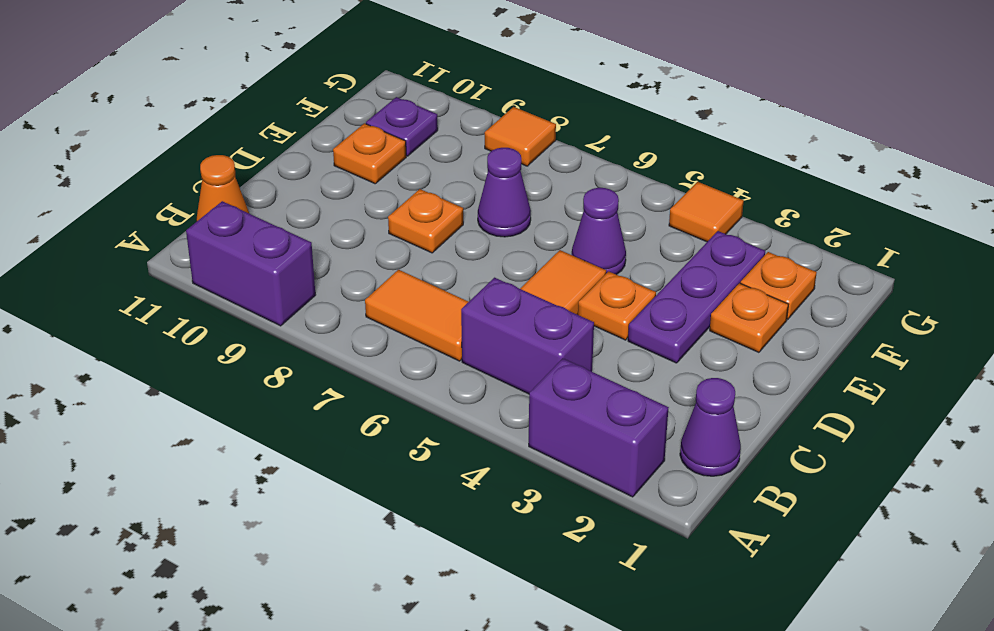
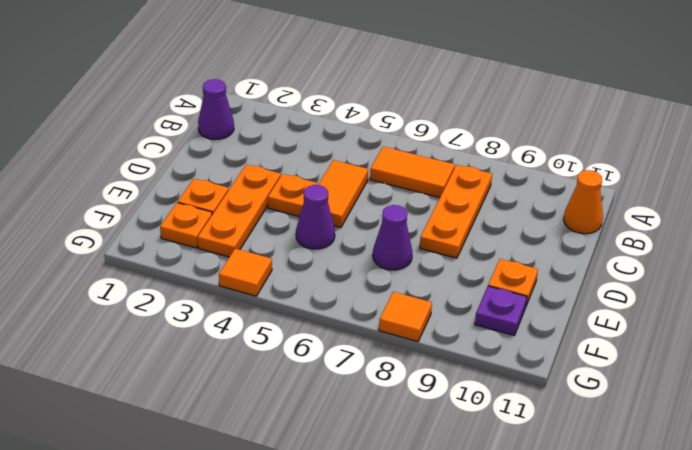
purple brick A2:A3 level 1 -> none
purple brick A9:A10 level 1 -> none
purple brick B4:B5 level 1 -> none
purple plate D3:F3 level 1 -> orange plate D3:F3 level 1
orange plate D8 level 1 -> orange plate B8:D8 level 1

